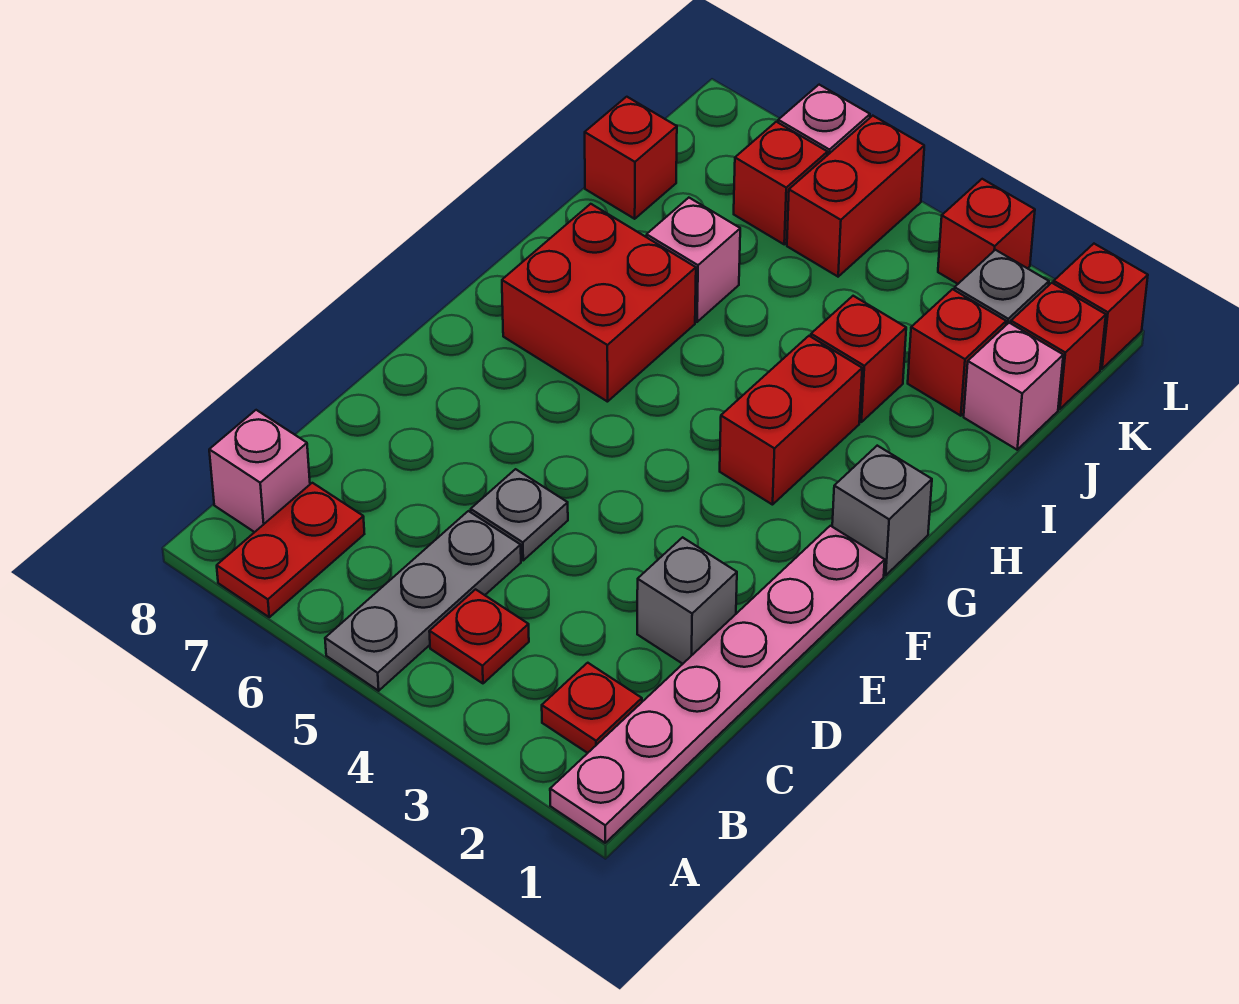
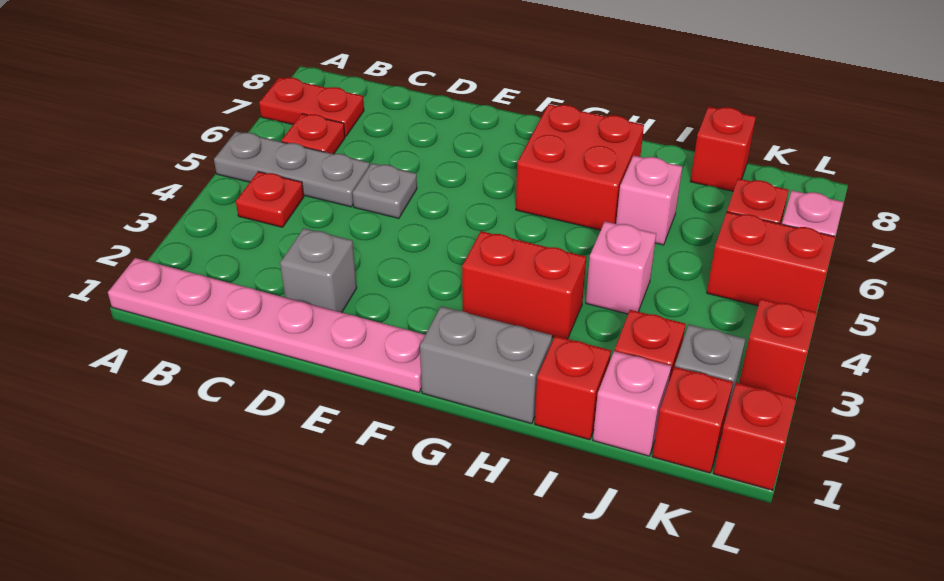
red plate B2 level 1 -> red plate B6 level 1
pink brick B8 level 1 -> pink brick I4 level 1
grey brick G1 level 1 -> grey brick G1:H1 level 1
red brick I3 level 1 -> red brick I1 level 1

